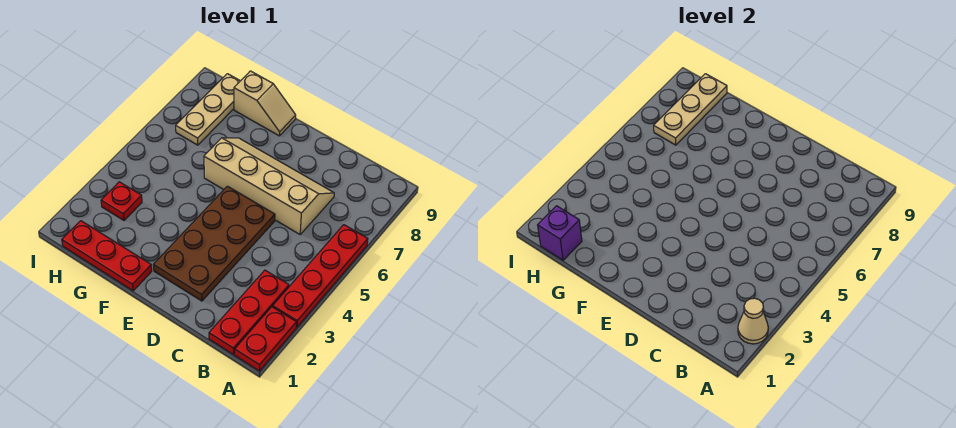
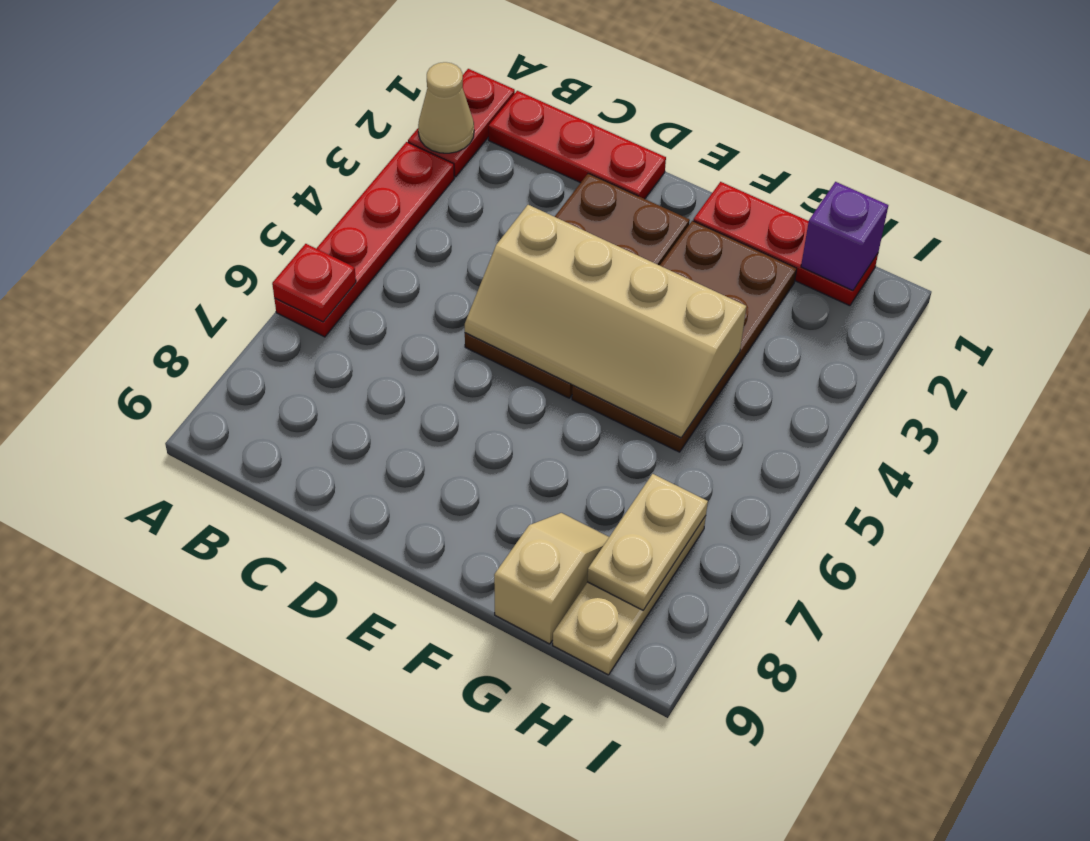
red plate B1:B3 level 1 -> red plate B1:D1 level 1
tan slope C6:F7 level 1 top 6 -> tan slope D4:G5 level 2 top 4
none -> brown plate F2:G5 level 1
tan slope F9:G9 level 1 top G -> tan slope G8:G9 level 1 top 9
red plate H3 level 1 -> red plate A6 level 2
tan plate H7:H9 level 2 -> tan plate H7:H8 level 2

